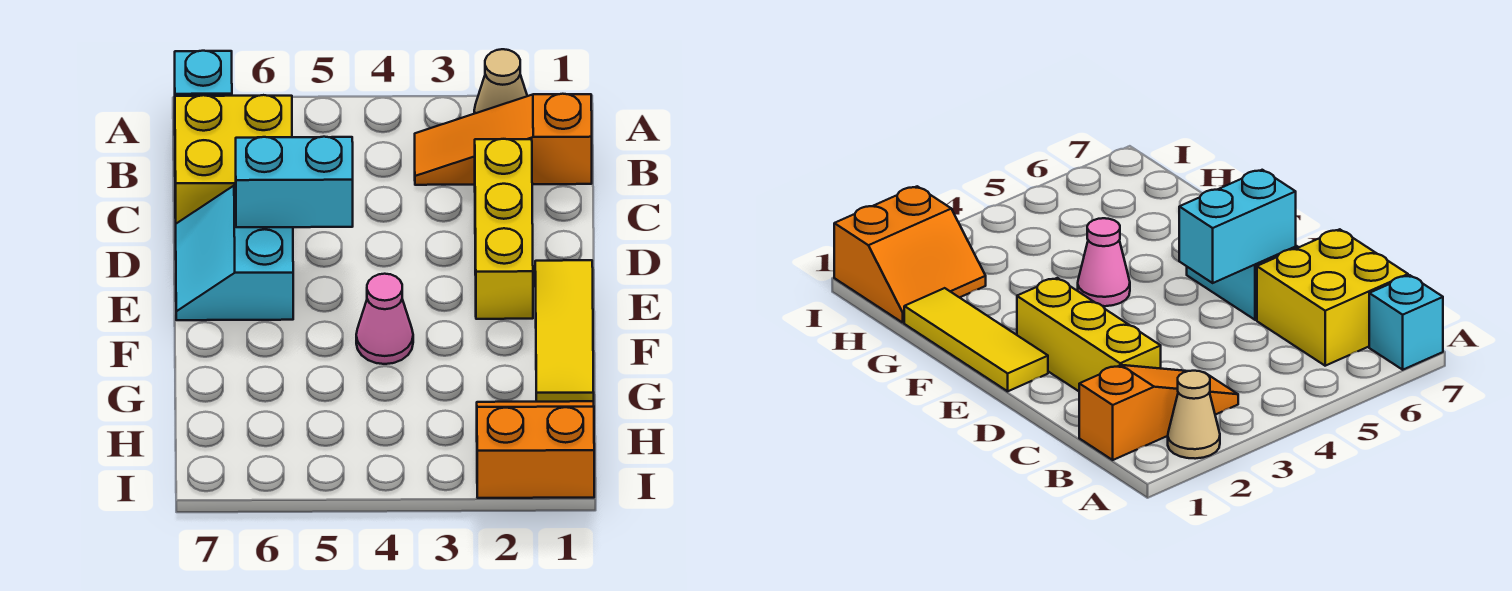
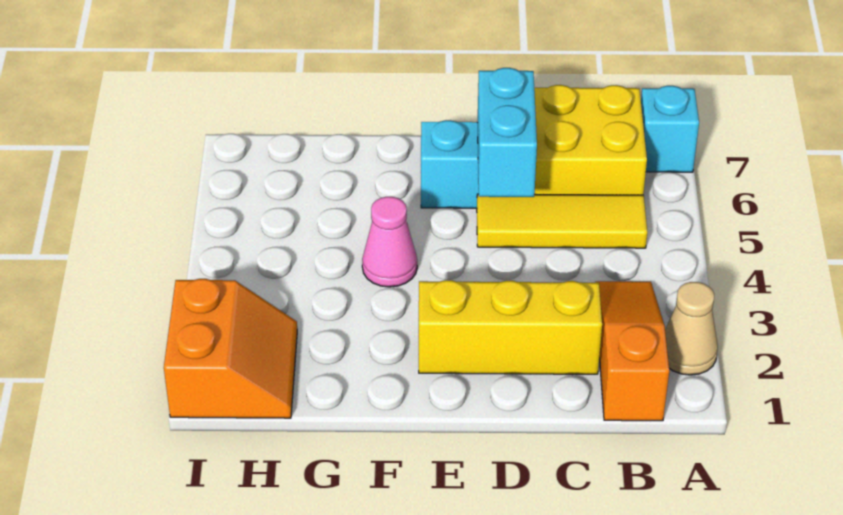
yellow tile E1:G1 level 1 -> yellow tile B5:D5 level 1

